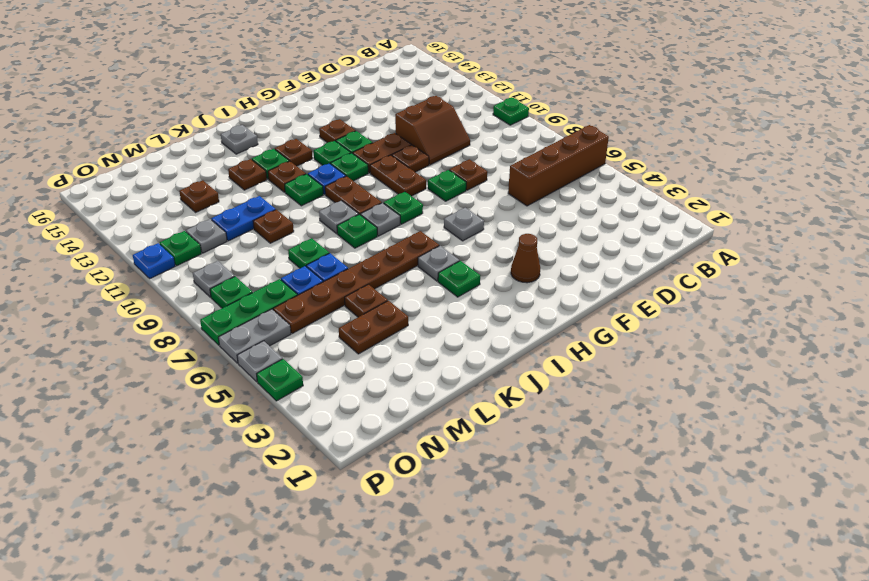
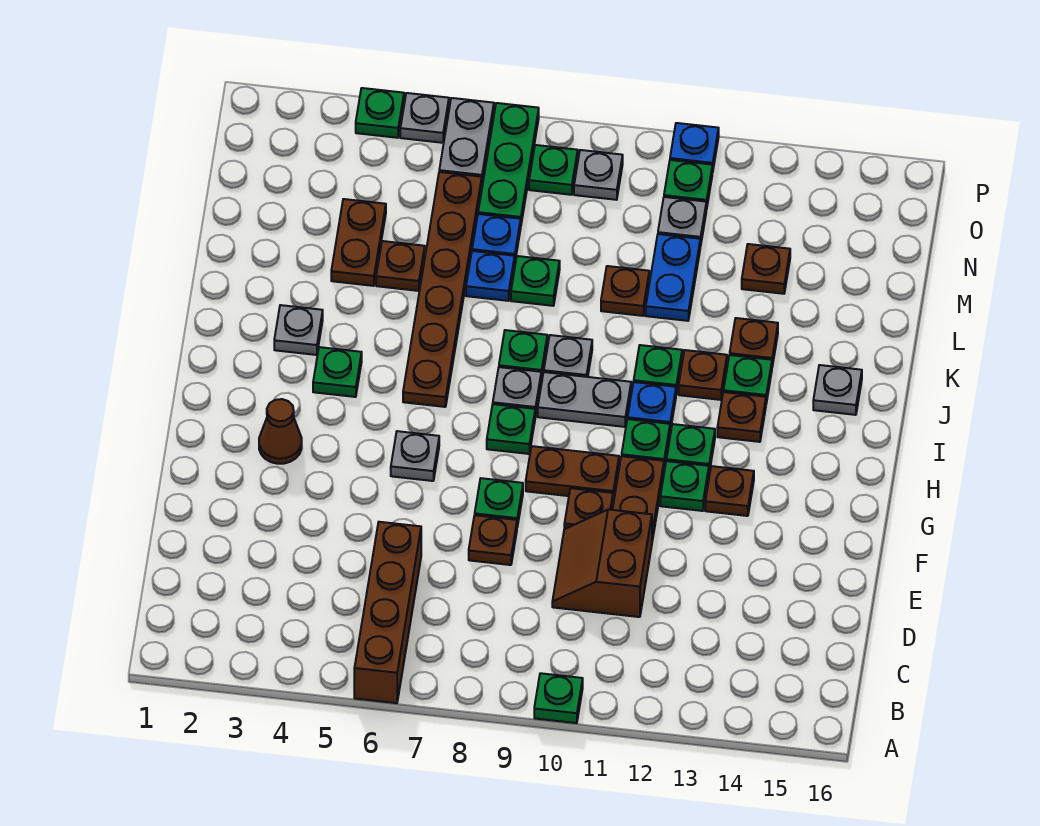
grey plate I5 level 1 -> grey plate J3 level 1
brown plate I9:I10 level 1 -> grey plate I9:I10 level 1

